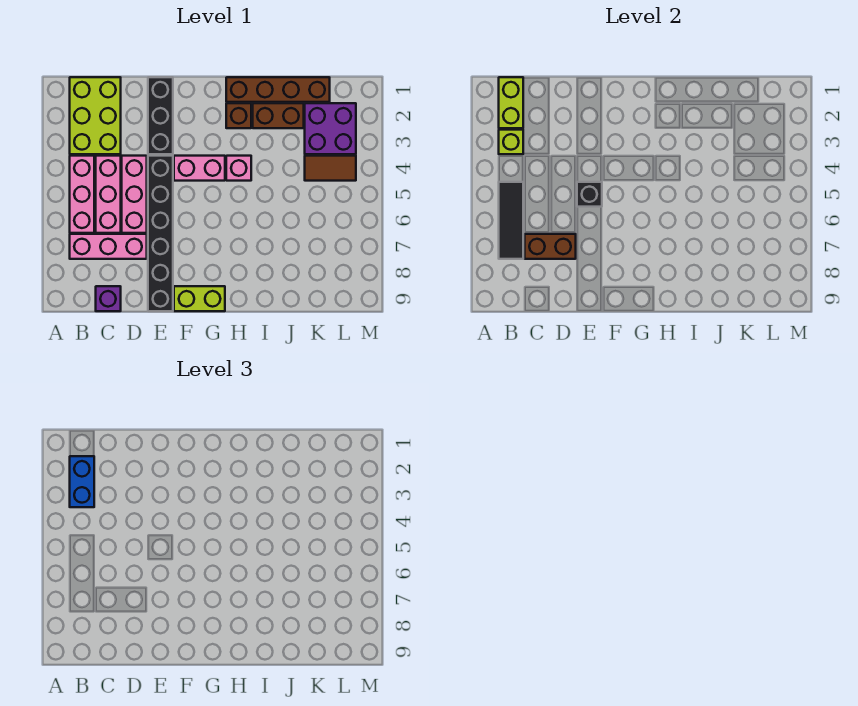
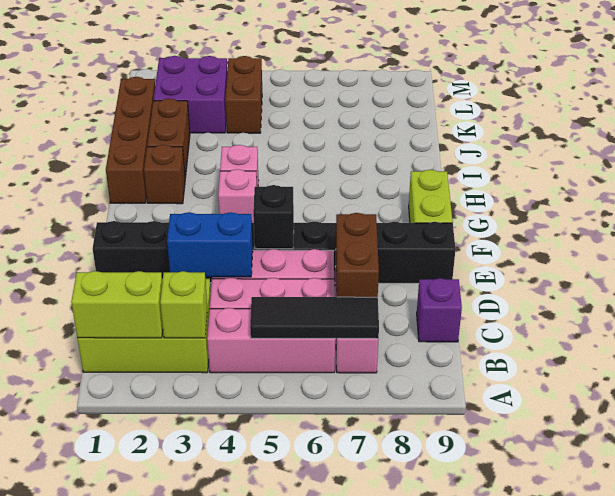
blue brick B2:B3 level 3 -> blue brick D3:D4 level 2
pink brick F4:G4 level 1 -> pink brick G4 level 1
brown tile K4:L4 level 1 -> brown brick K4:L4 level 1

